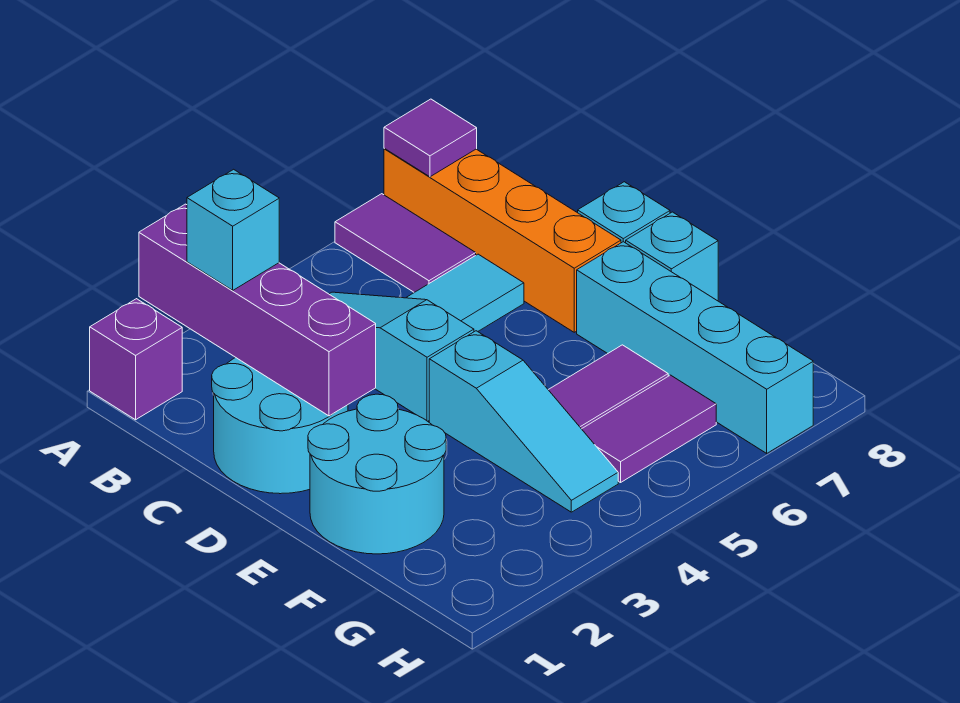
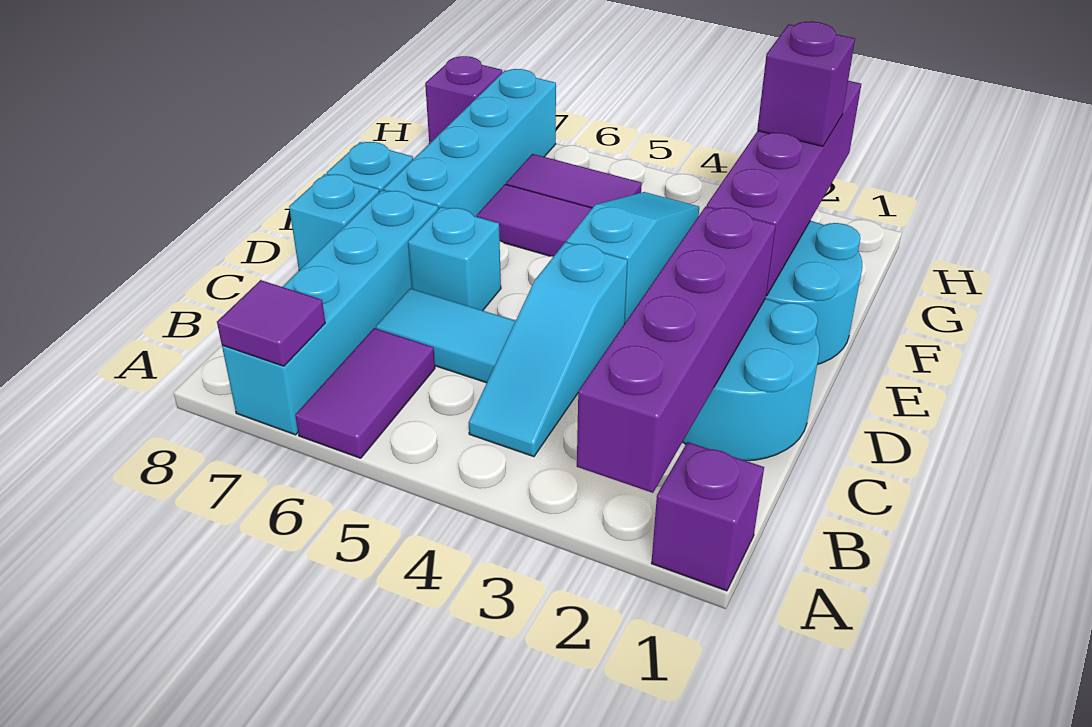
orange brick A7:D7 level 1 -> cyan brick A7:D7 level 1
cyan brick B2 level 3 -> cyan brick D6 level 1
none -> purple brick E2:H2 level 2
none -> purple brick G2 level 3
none -> purple brick H8 level 1

